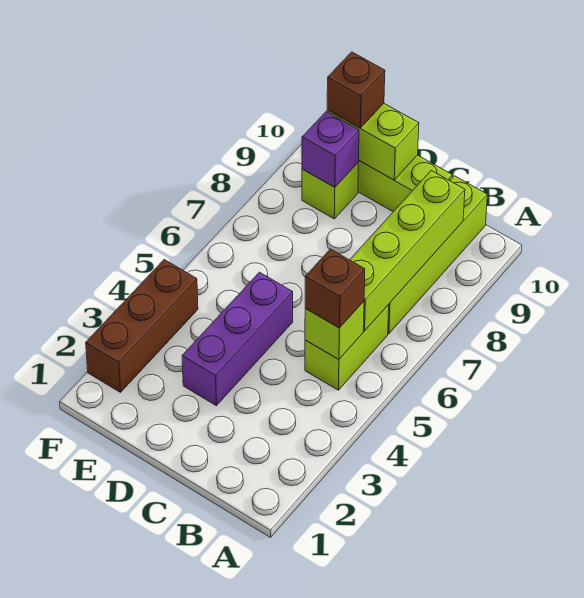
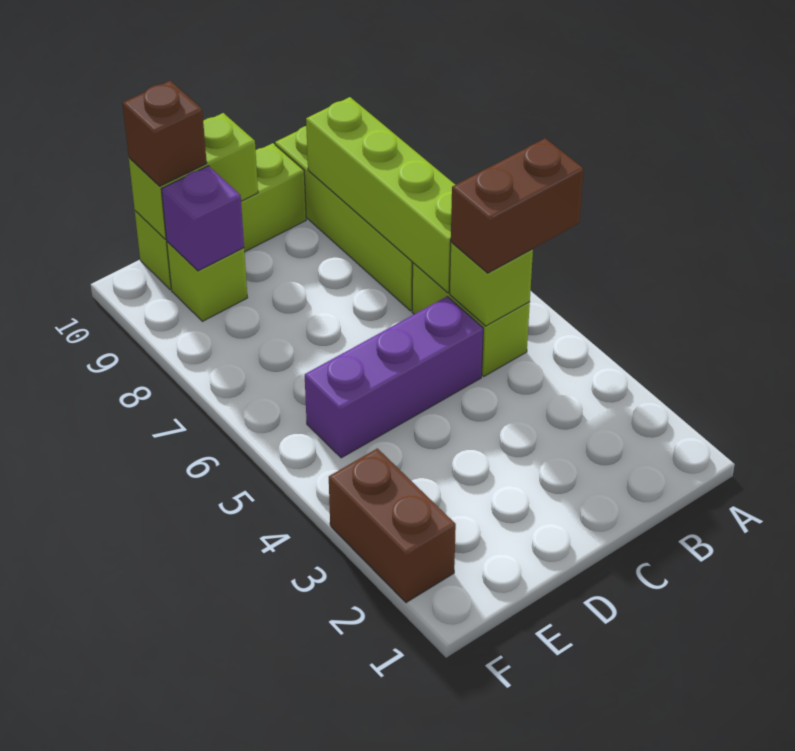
brown brick B5 level 3 -> brown brick A5:B5 level 3
purple brick D3:D5 level 1 -> purple brick C5:E5 level 1
brown brick F2:F4 level 1 -> brown brick F2:F3 level 1

